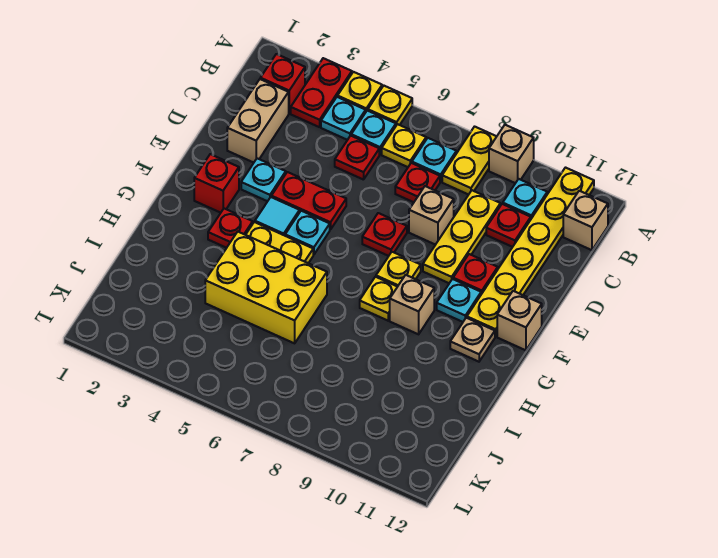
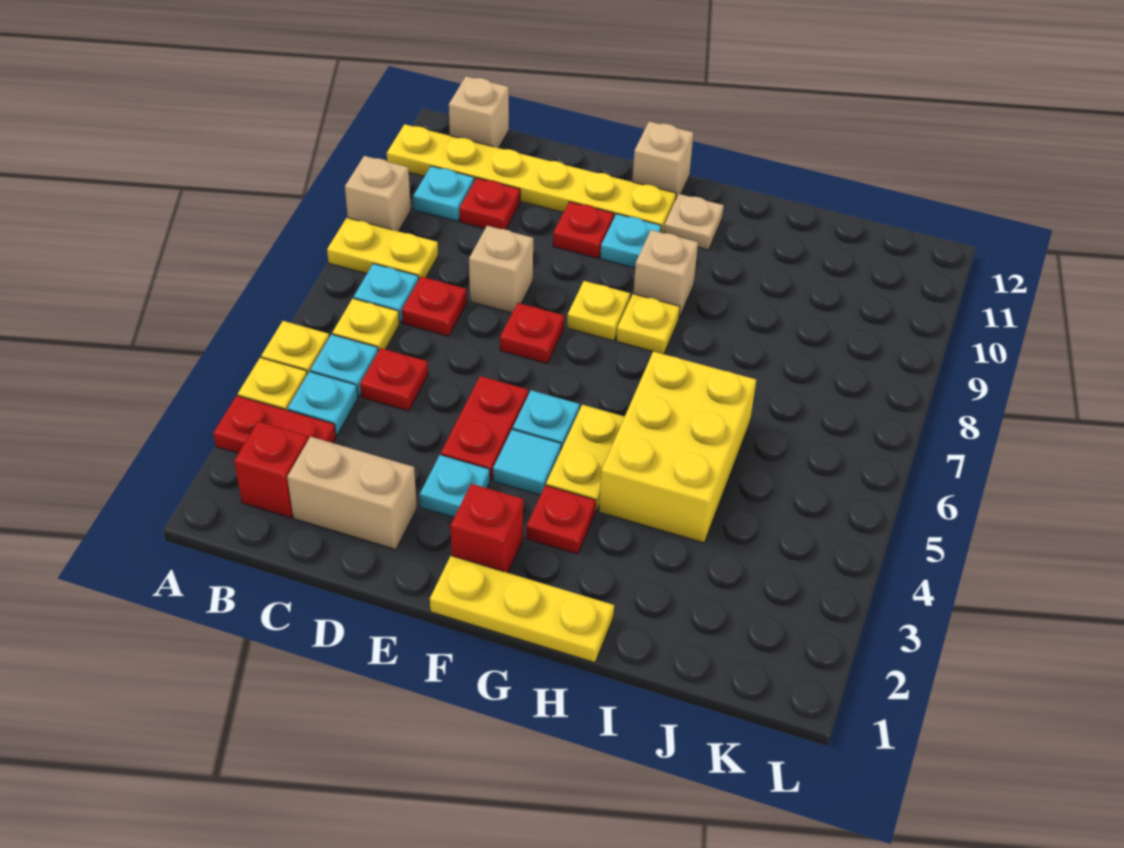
yellow plate C9:E9 level 1 -> yellow plate F1:H1 level 1

